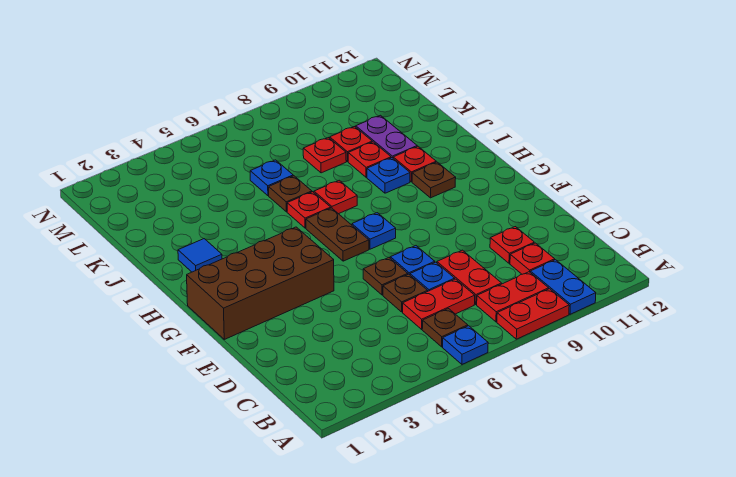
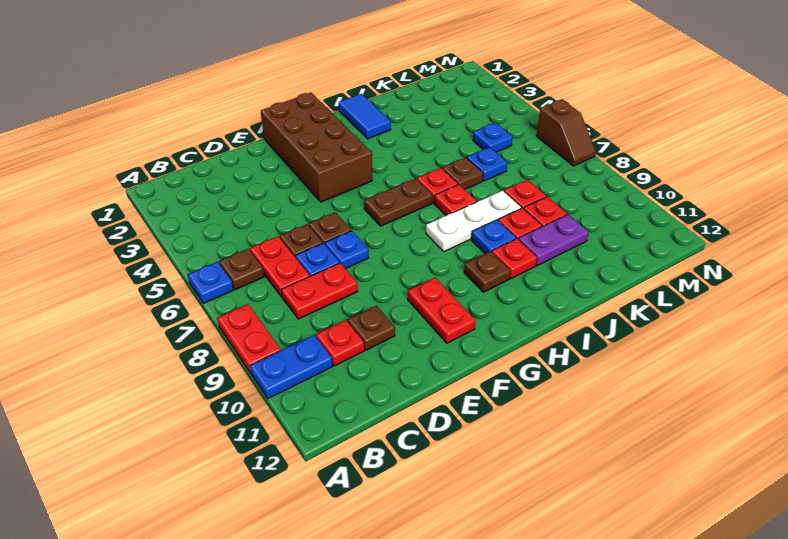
red plate B8:B9 level 1 -> red plate F10:F11 level 1
red plate D10 level 1 -> brown plate D10 level 1
blue plate G7 level 1 -> blue plate L5 level 1
none -> white plate H8:J8 level 1
blue tile I2 level 1 -> blue tile I1:I2 level 1
none -> brown slope N6:N7 level 1 top 6

